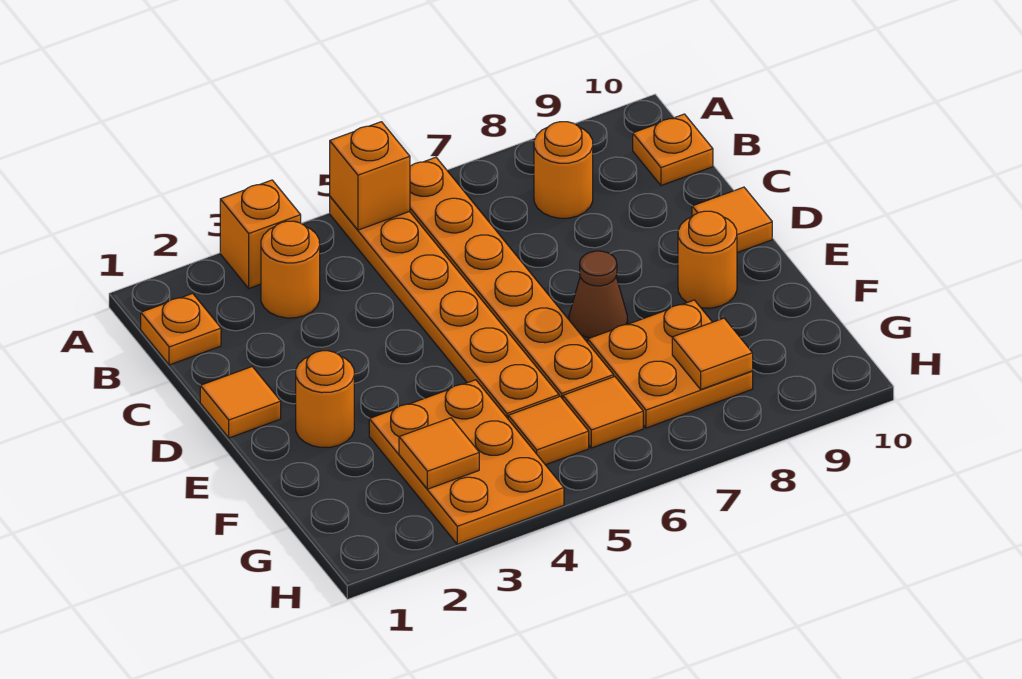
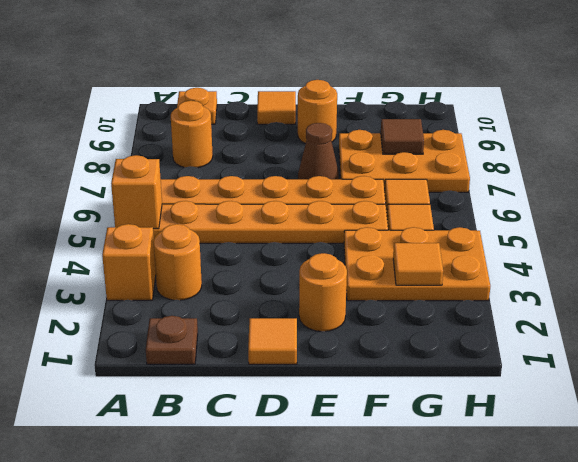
orange plate B1 level 1 -> brown plate B1 level 1
orange plate F7:G8 level 1 -> orange plate F7:H8 level 1
orange tile G8 level 2 -> brown tile G8 level 2

